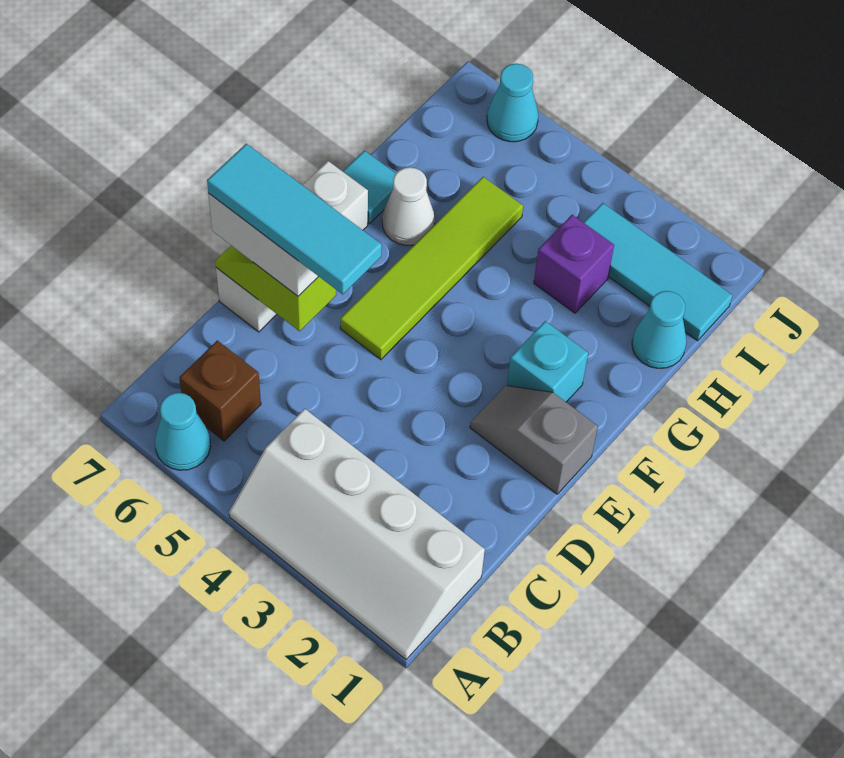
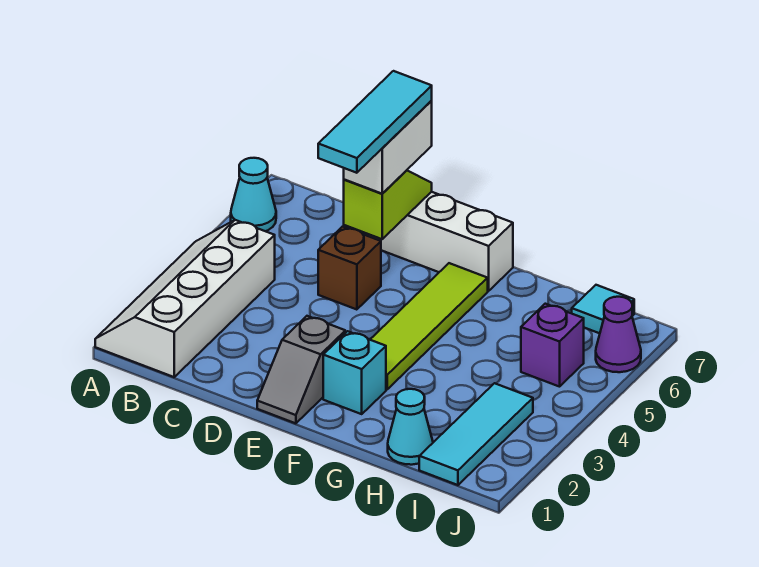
brown brick B6 level 1 -> brown brick D5 level 1
grey slope E1:E2 level 1 top 1 -> grey slope E1:E2 level 1 top 2
lime tile E5:H5 level 1 -> lime tile F3:F6 level 1
white cone G6 level 1 -> none
cyan tile G7 level 1 -> cyan tile I7 level 1
purple brick H3 level 1 -> purple brick I5 level 1
cyan cone J6 level 1 -> purple cone J6 level 1

